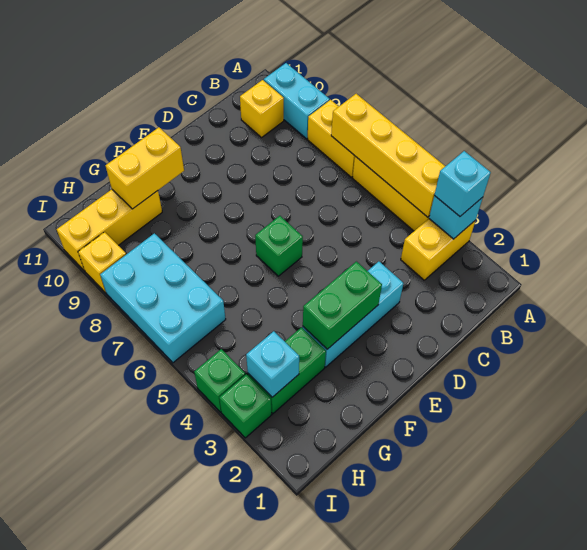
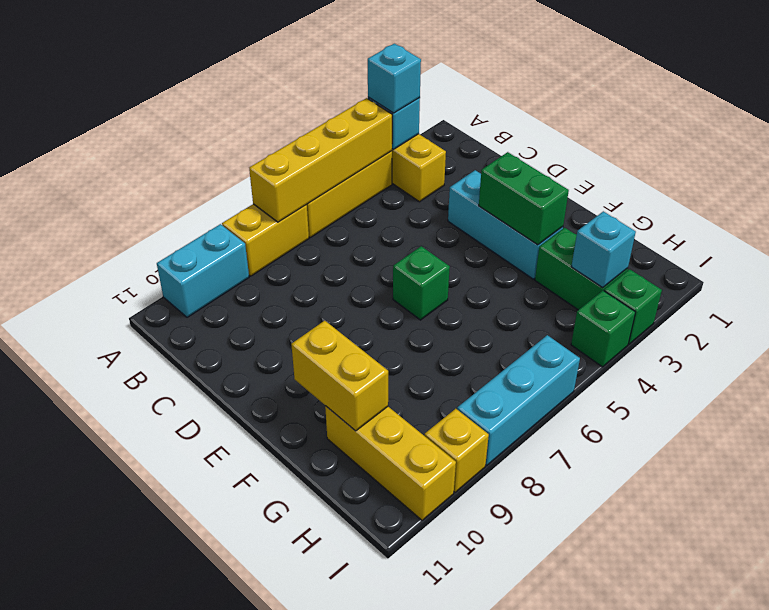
yellow brick B10 level 1 -> none
cyan brick H6:I8 level 1 -> cyan brick I6:I8 level 1

